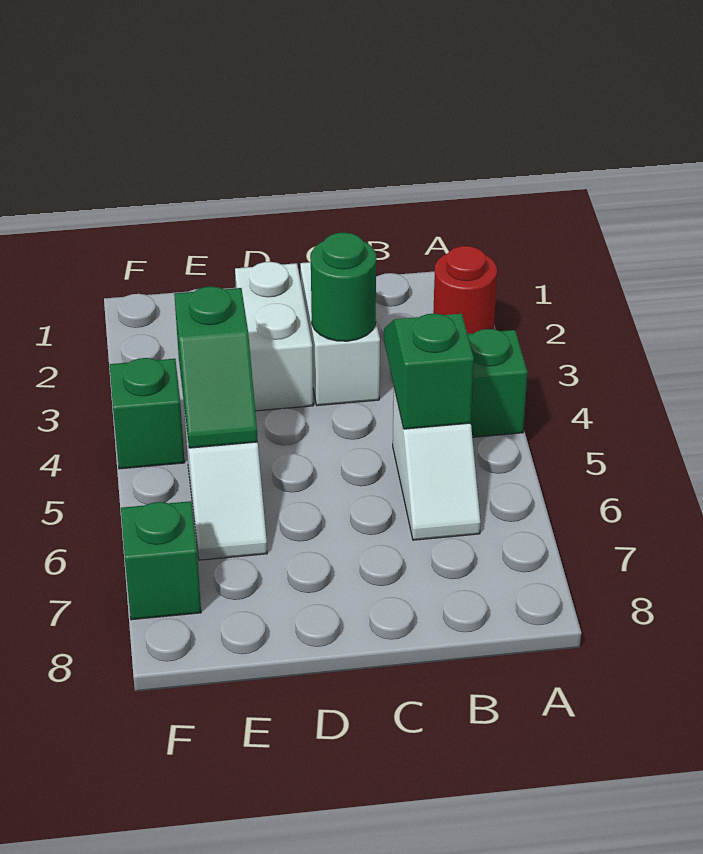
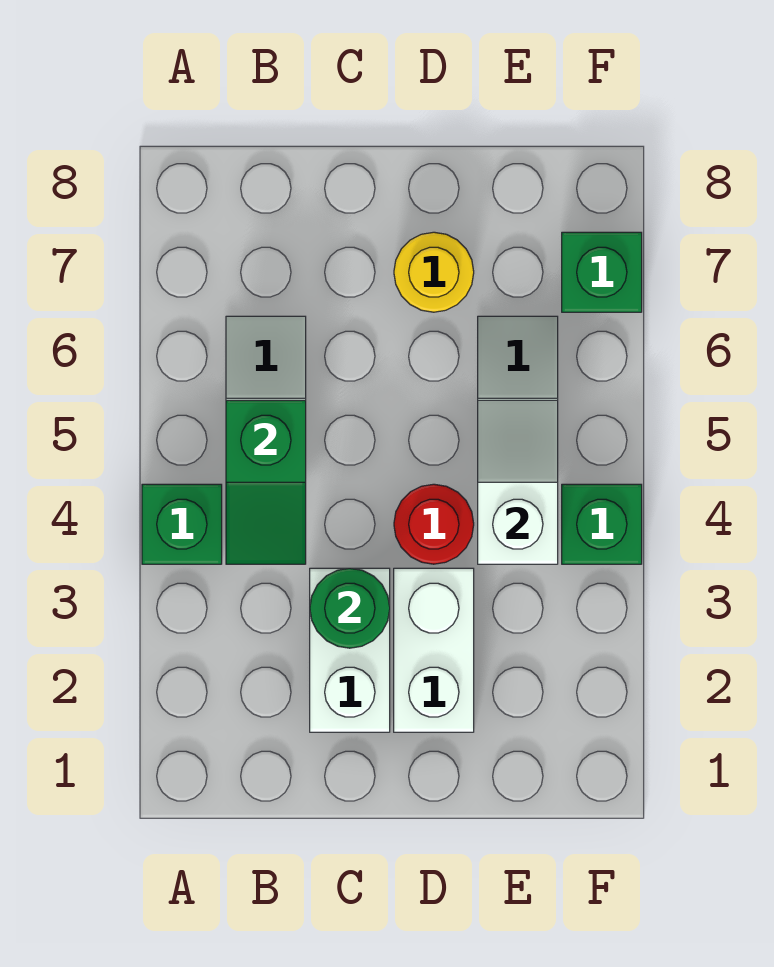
red round brick A2 level 1 -> red round brick D4 level 1
none -> yellow round brick D7 level 1
green slope E4:E5 level 2 top 4 -> white slope E4:E5 level 2 top 4

